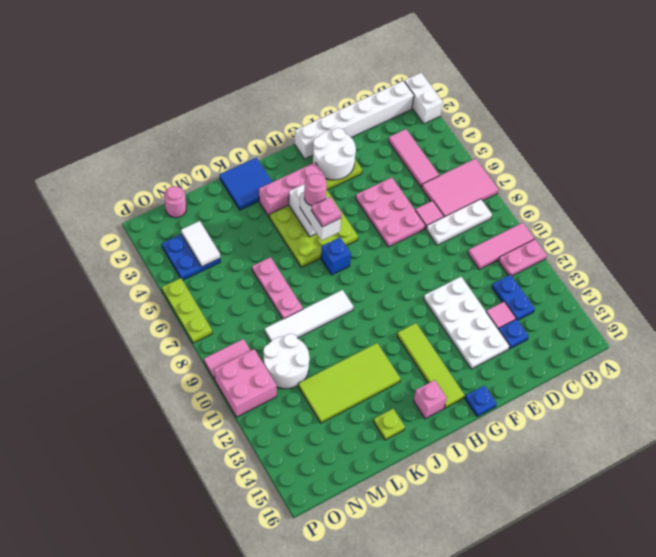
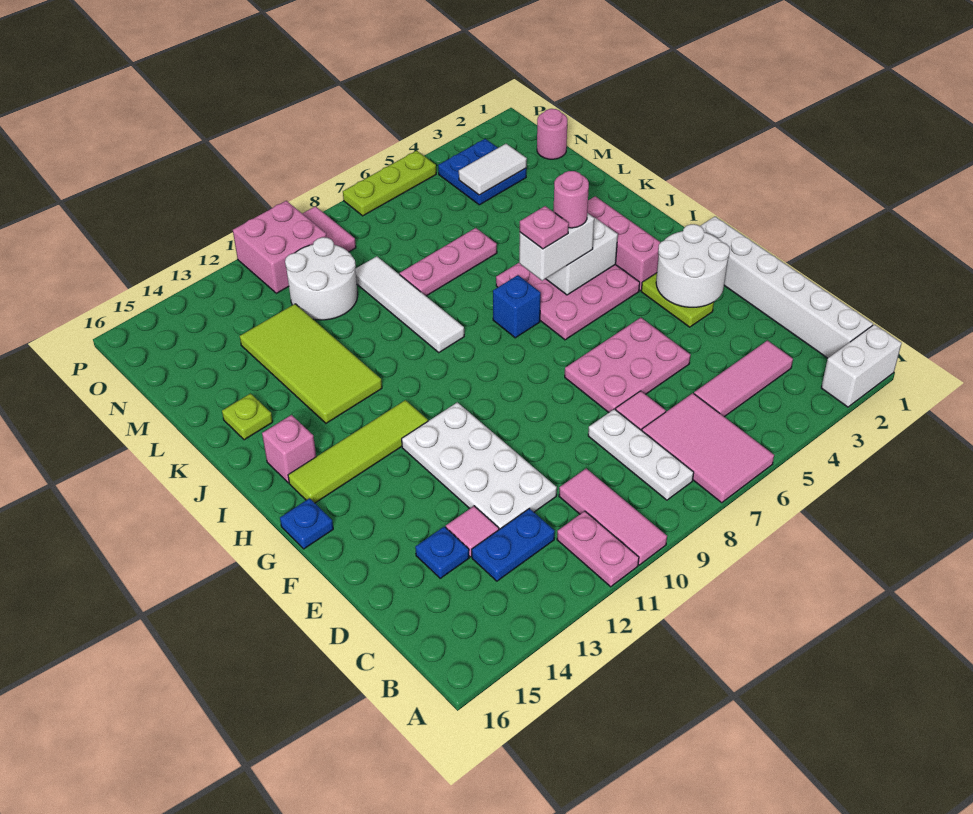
white plate E11:F14 level 1 -> white plate D11:G12 level 1
lime plate H4:J6 level 1 -> pink plate H4:J6 level 1
blue tile J1:K2 level 1 -> none

